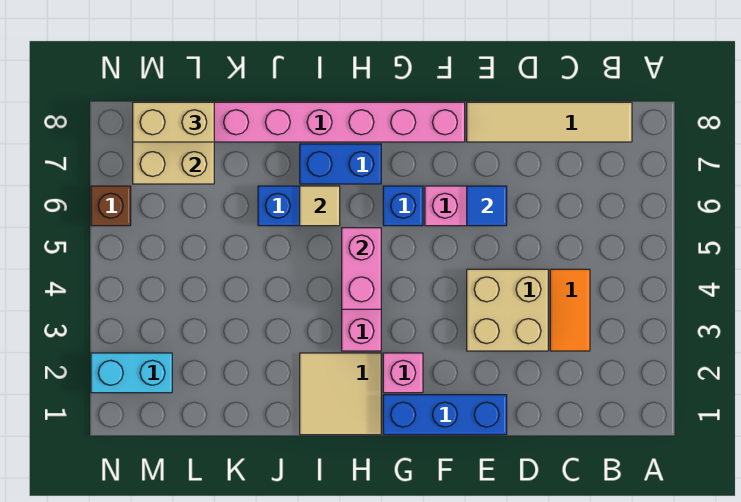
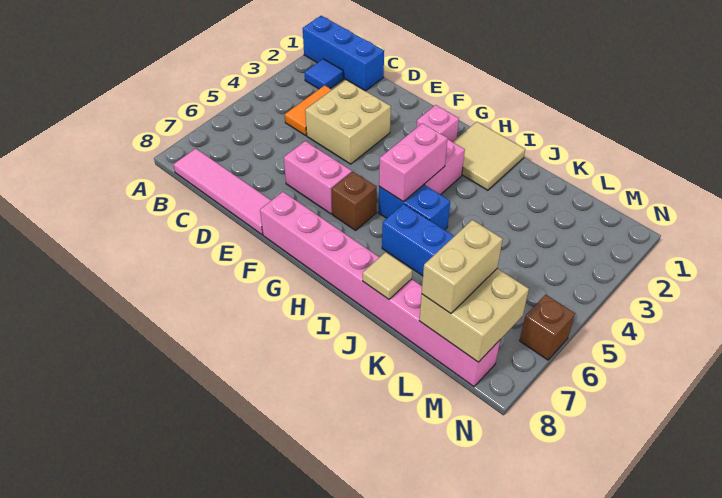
tan tile B8:E8 level 1 -> pink tile B8:E8 level 1
blue brick E1:G1 level 1 -> blue brick A1:C1 level 1
blue tile E6 level 2 -> blue tile B2 level 1
blue brick G6 level 1 -> brown brick G6 level 1
blue brick H7:I7 level 1 -> blue brick H5:I5 level 1
tan tile I6 level 2 -> tan tile J8 level 2
tan brick L8:M8 level 3 -> tan brick L7:L8 level 3
cyan brick M2:N2 level 1 -> none

